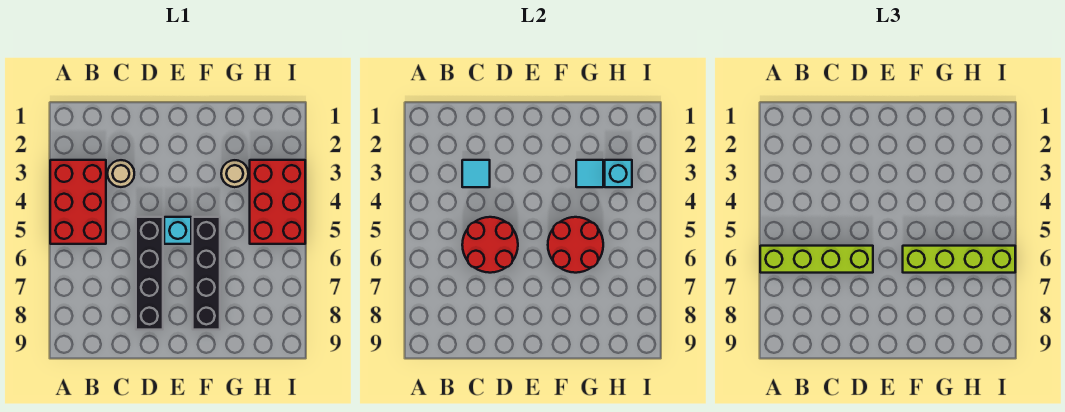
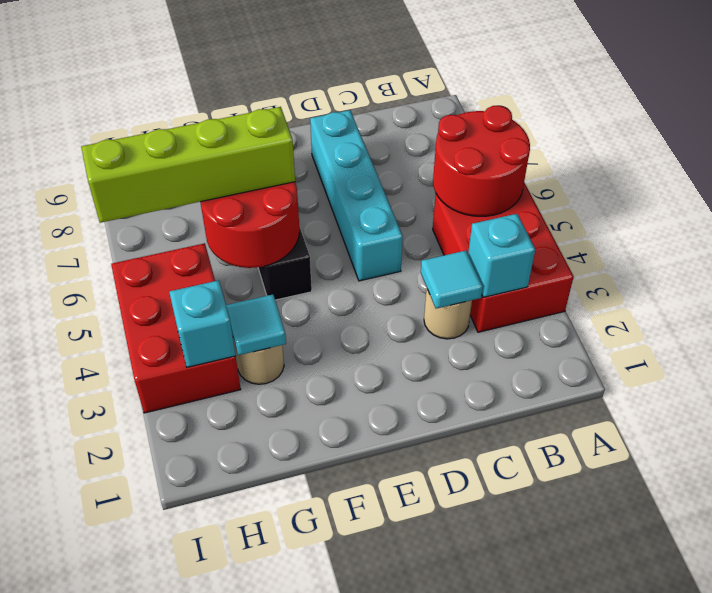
lime brick A6:D6 level 3 -> none
red round brick C5:D6 level 2 -> red round brick A5:B6 level 2
black brick D5:D8 level 1 -> cyan brick D5:D8 level 1
cyan brick E5 level 1 -> cyan brick B3 level 2

